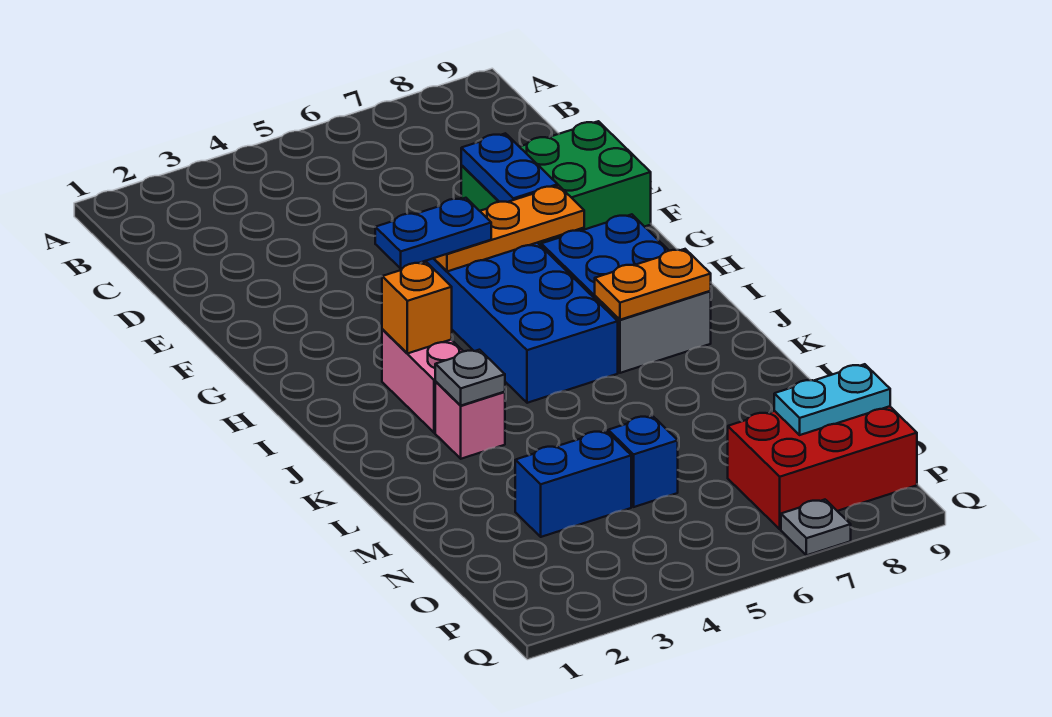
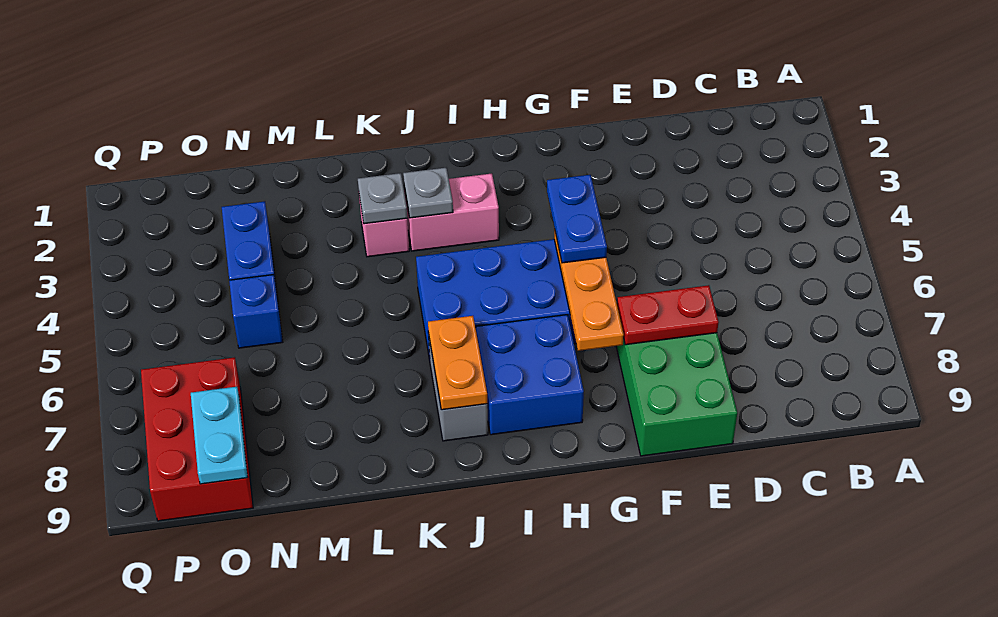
blue plate E7:F7 level 2 -> red plate E7:F7 level 2
orange brick I3 level 2 -> none
grey plate Q7 level 1 -> grey plate J3 level 2

